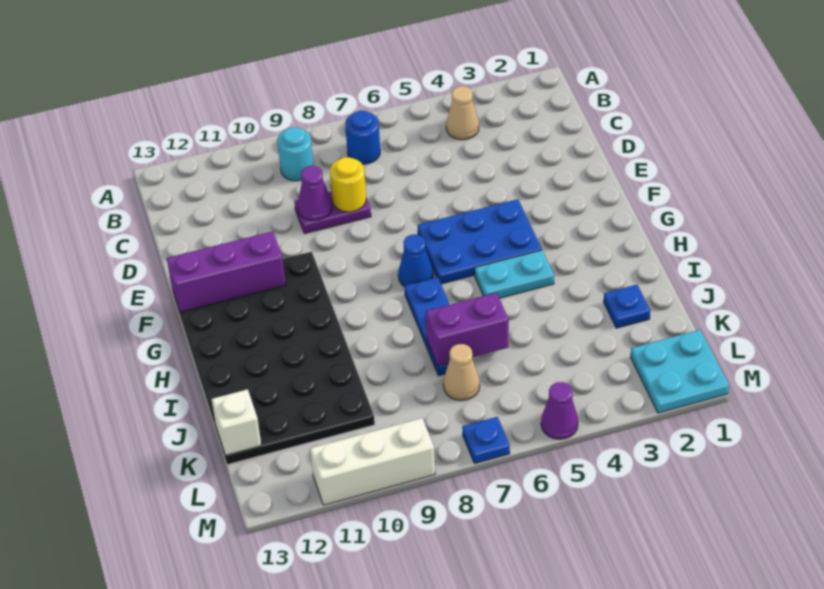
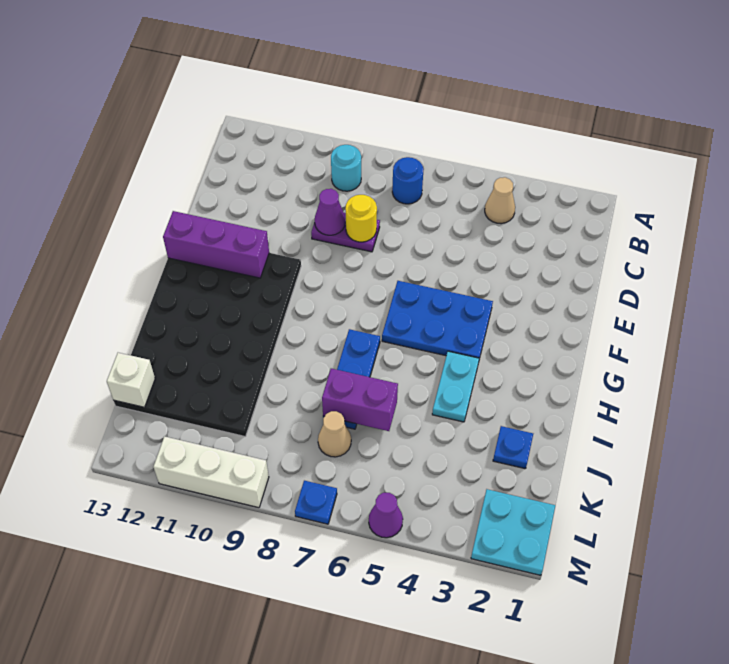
blue cone G7 level 1 -> none
cyan plate H4:H5 level 1 -> cyan plate H4:I4 level 1

